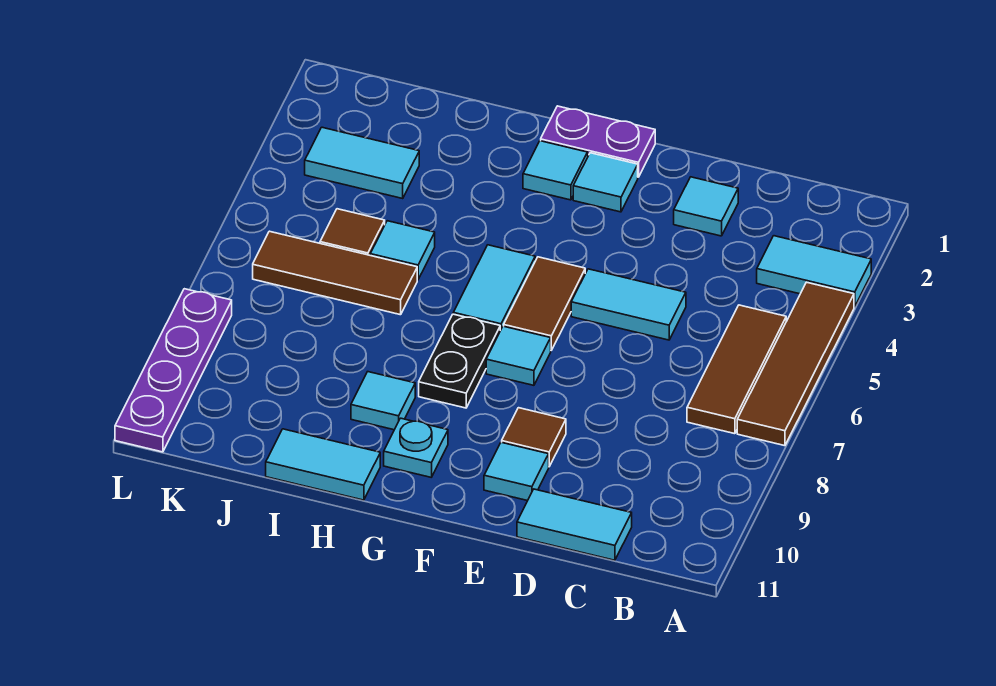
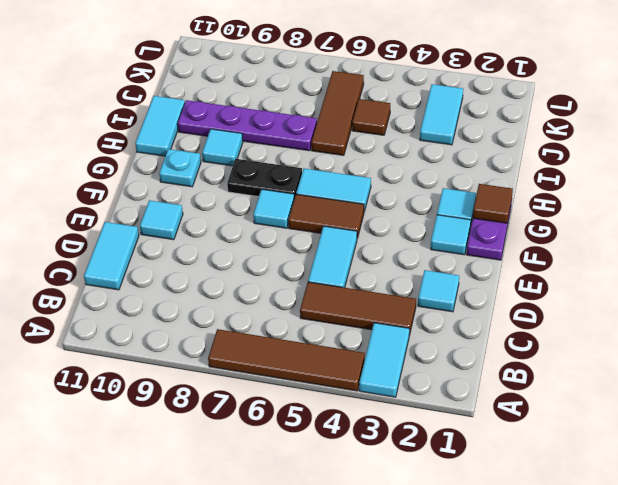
brown tile B5:B7 level 1 -> brown tile C3:C5 level 1
brown tile E9 level 1 -> brown tile G1 level 2
cyan tile I5 level 1 -> none
purple plate L8:L11 level 1 -> purple plate I7:I10 level 1

